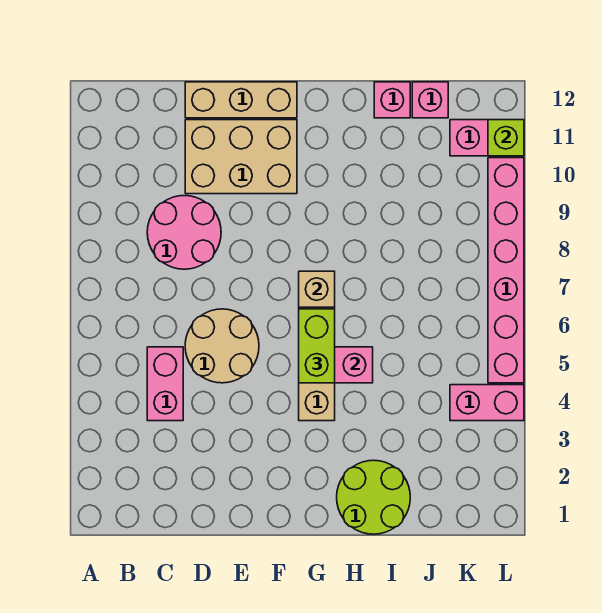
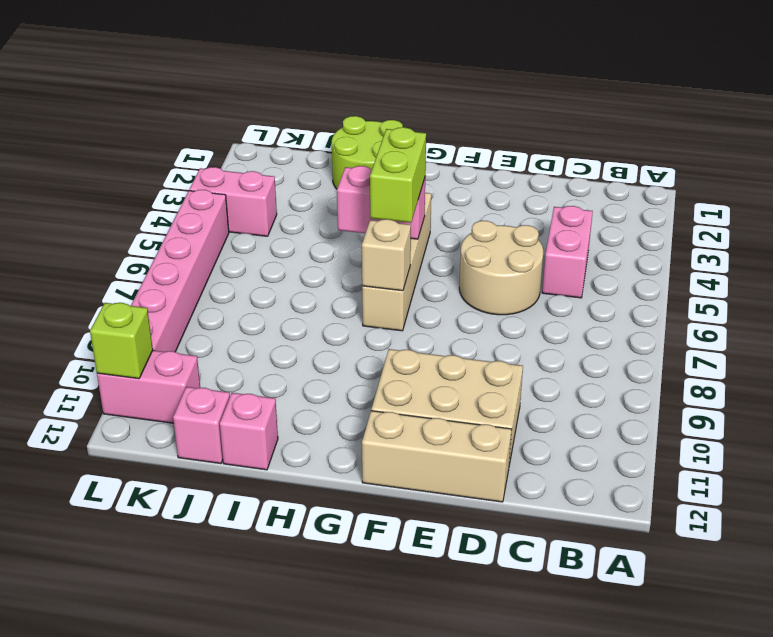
pink round brick C8:D9 level 1 -> none

